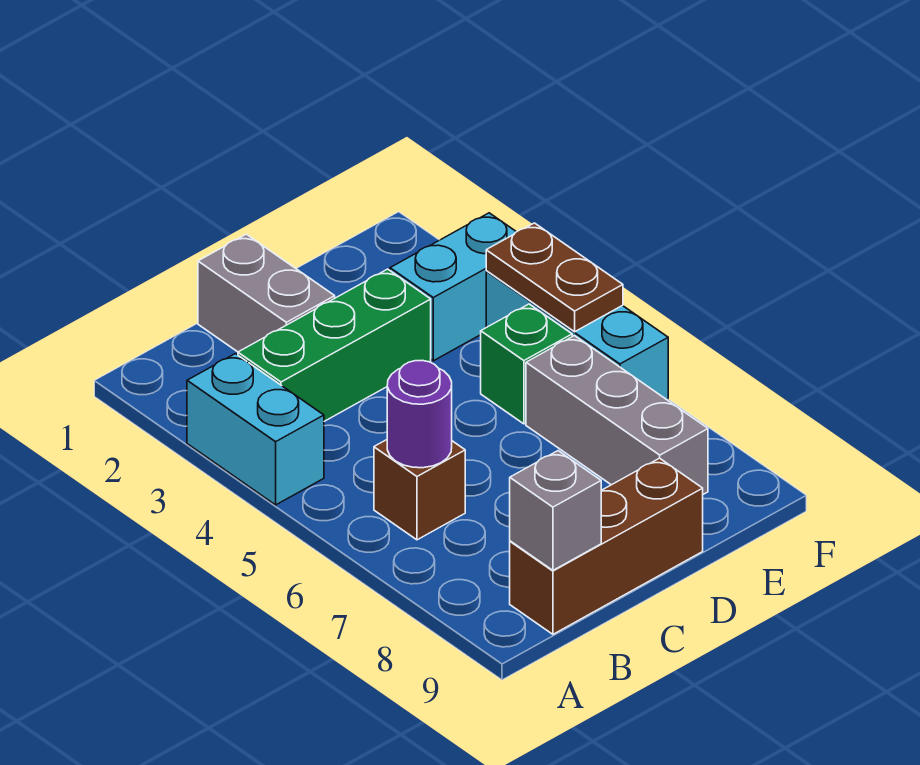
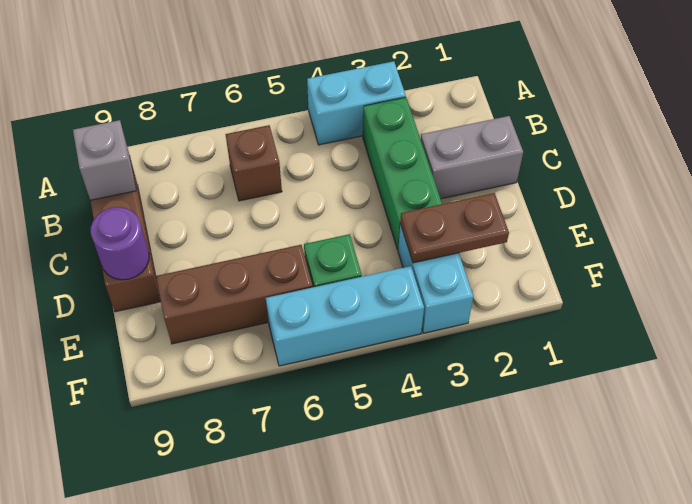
purple round brick B6 level 2 -> purple round brick D9 level 2
grey brick E6:E8 level 1 -> brown brick E6:E8 level 1
brown plate F4:F5 level 2 -> brown plate E2:E3 level 2

